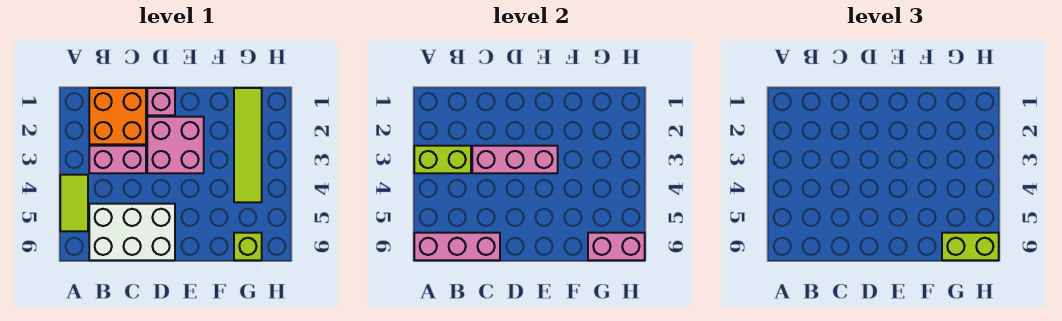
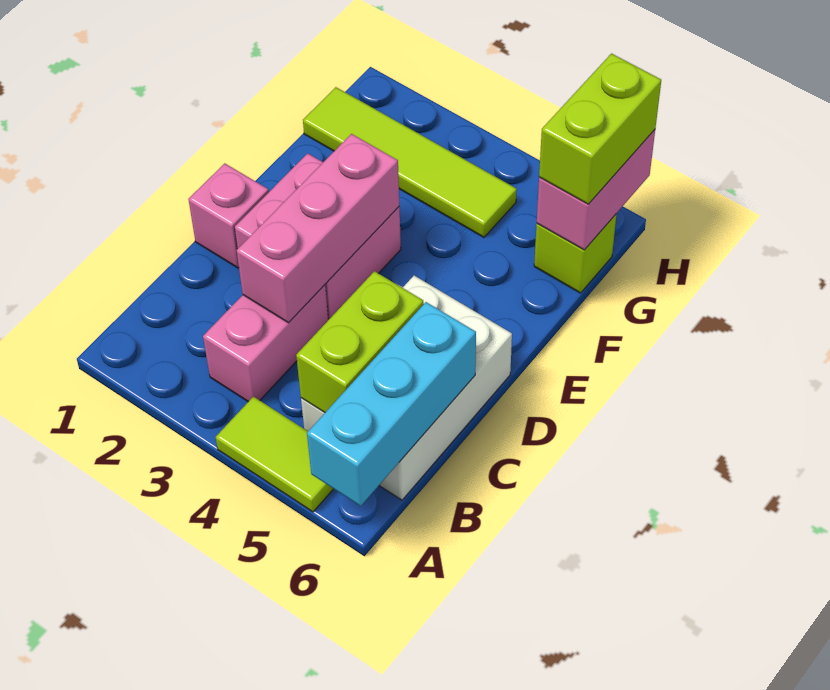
lime brick A3:B3 level 2 -> lime brick B5:C5 level 2
pink brick A6:C6 level 2 -> cyan brick A6:C6 level 2
orange brick B1:C2 level 1 -> none

